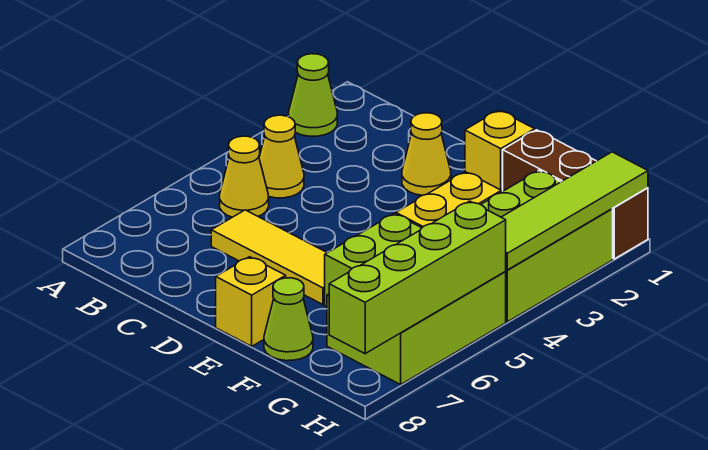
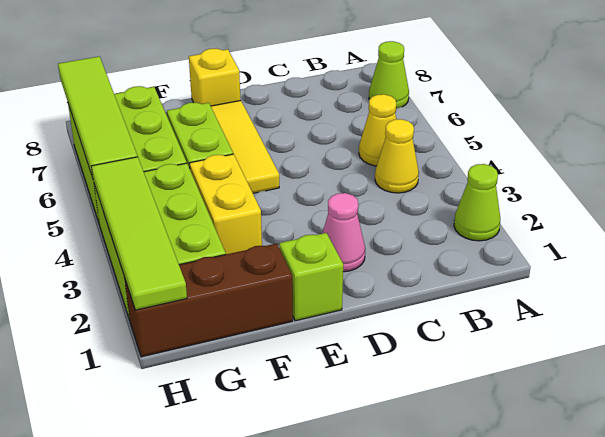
yellow tile C6:E6 level 1 -> yellow tile E5:E7 level 1
yellow cone D2 level 1 -> pink cone D2 level 1
yellow brick E1 level 1 -> lime brick E1 level 1
lime cone F8 level 1 -> lime cone A7 level 1
lime brick H5:H8 level 2 -> lime tile H5:H8 level 2

